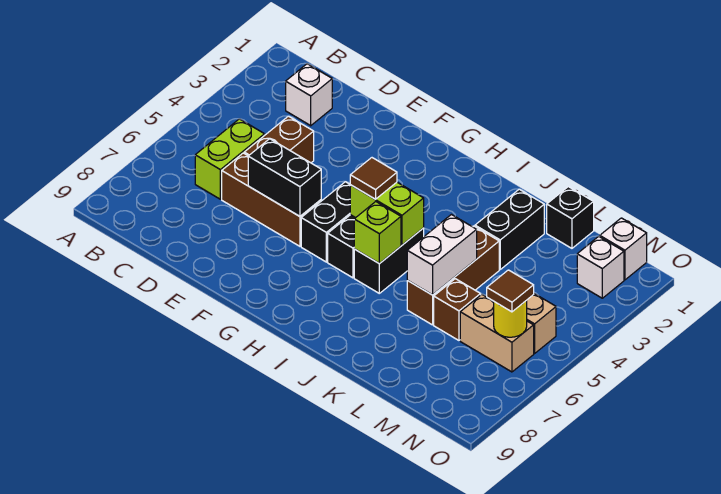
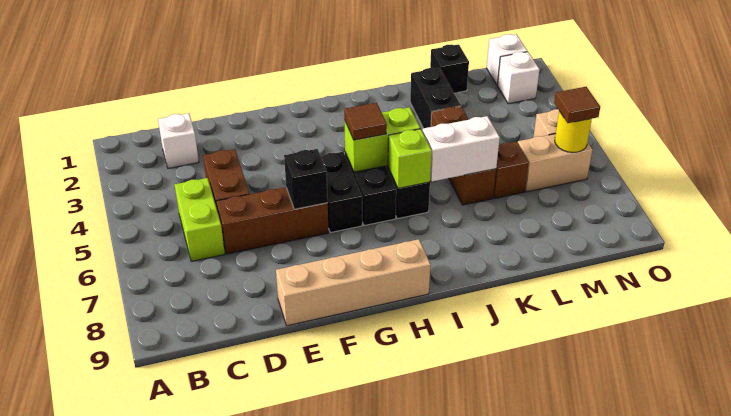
black brick E6:F6 level 2 -> black brick F6 level 2
none -> tan brick E9:H9 level 1
white brick K5:K6 level 2 -> white brick J6:K6 level 2

